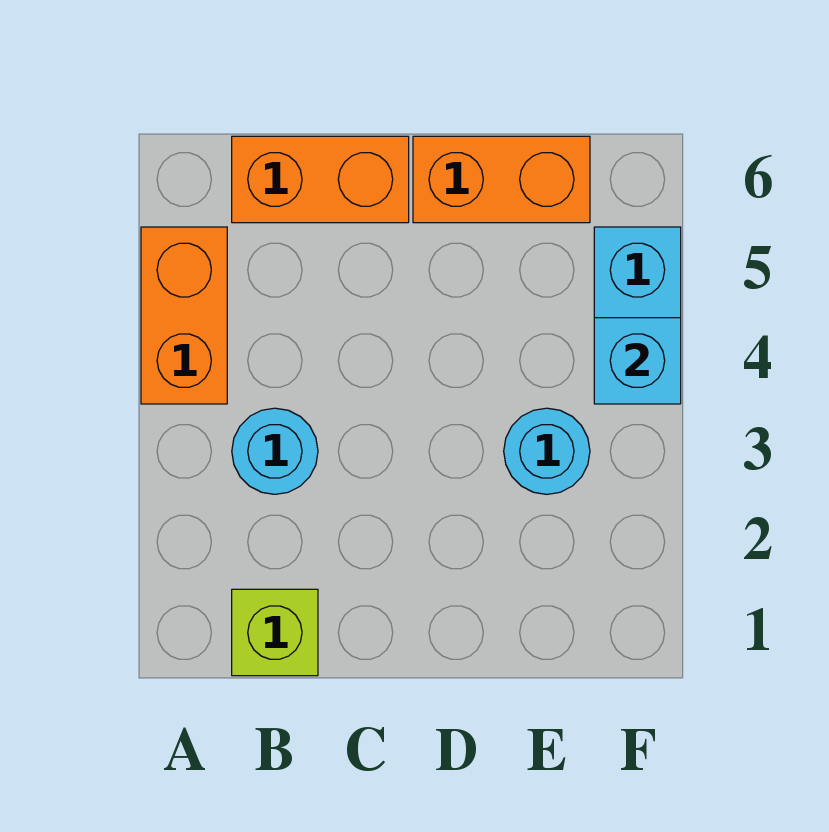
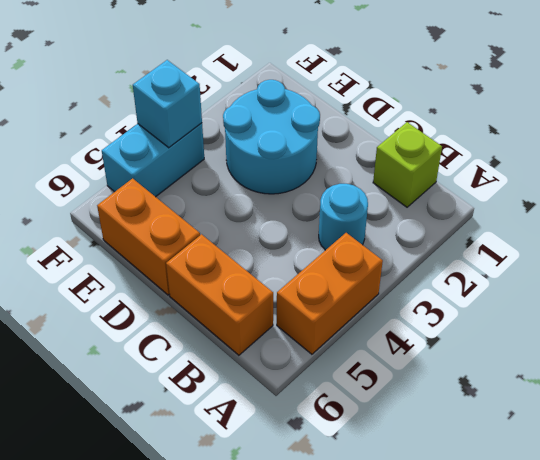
cyan round brick E3 level 1 -> cyan round brick D2:E3 level 1

